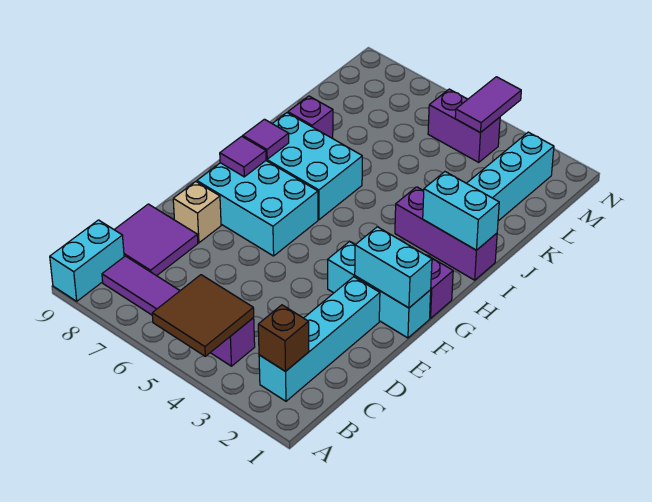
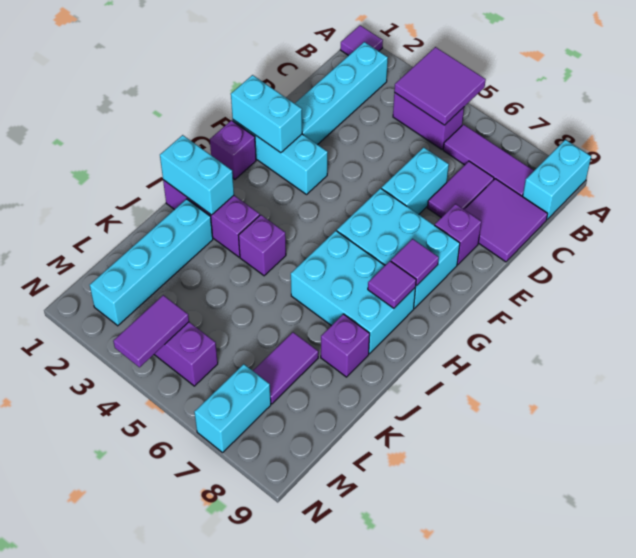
none -> purple tile A1 level 1
brown tile A4:B5 level 2 -> purple tile A4:B5 level 2
brown brick B2 level 2 -> none
none -> purple tile C7:D7 level 1
none -> cyan brick D6:E6 level 1
tan brick E8 level 1 -> purple brick E8 level 1
none -> purple brick I4 level 1
none -> purple tile K7:L7 level 1
none -> cyan brick M7:N7 level 1

